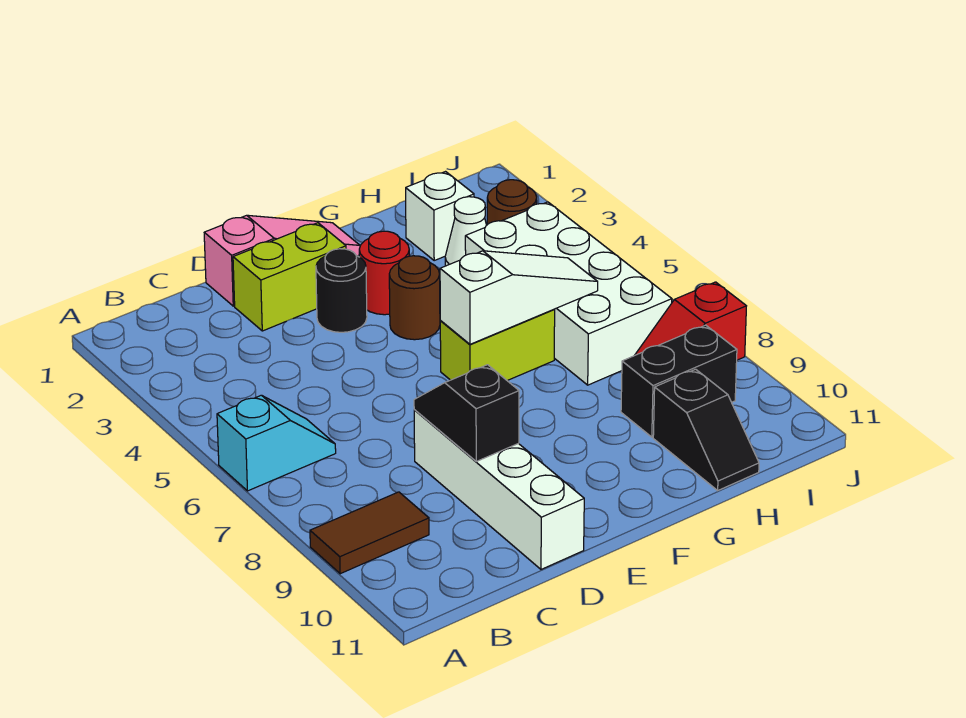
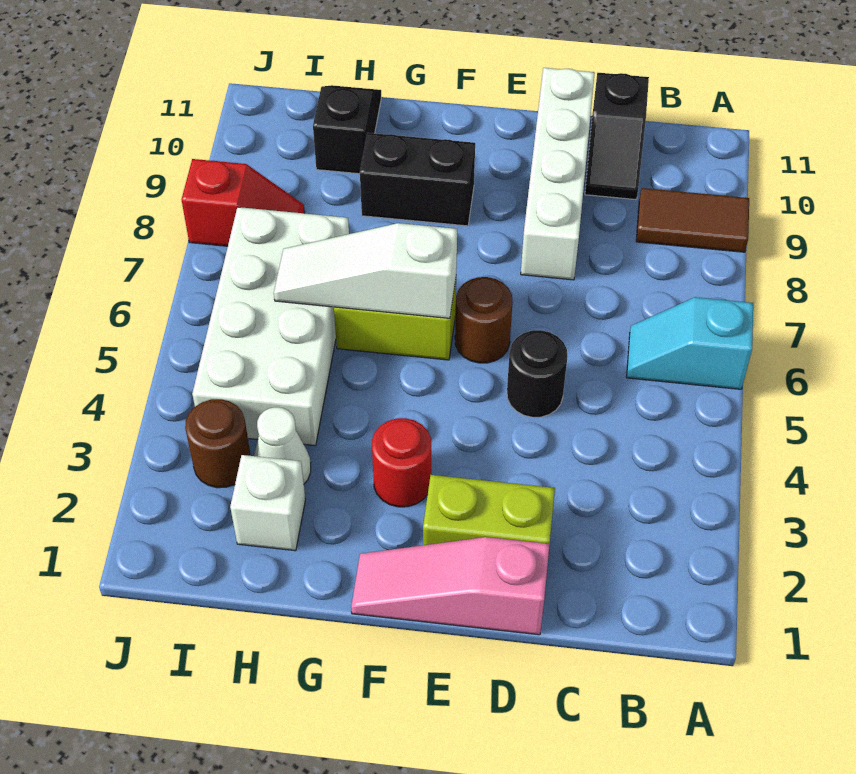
black slope D8:D9 level 2 top 9 -> black slope C10:C11 level 1 top 11
black round brick E3 level 1 -> black round brick D5 level 1
brown round brick F4 level 1 -> brown round brick E6 level 1
black brick H9:I9 level 1 -> black brick F9:G9 level 1

